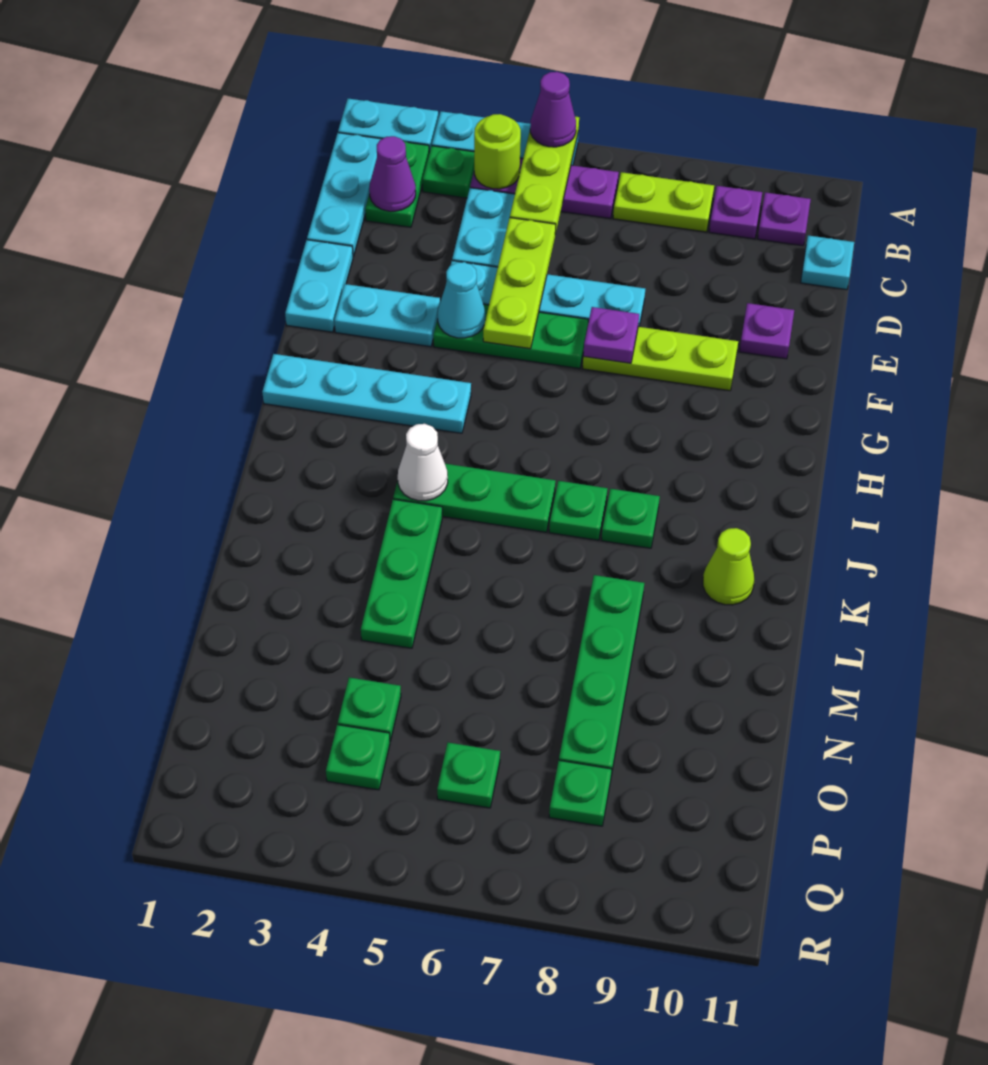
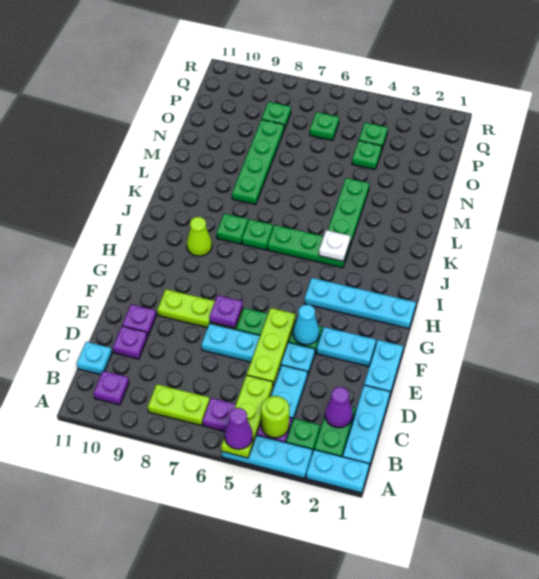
purple plate B9 level 1 -> purple plate D10 level 1
white cone J4 level 2 -> white plate J4 level 2
lime cone K10 level 1 -> lime cone I9 level 1

